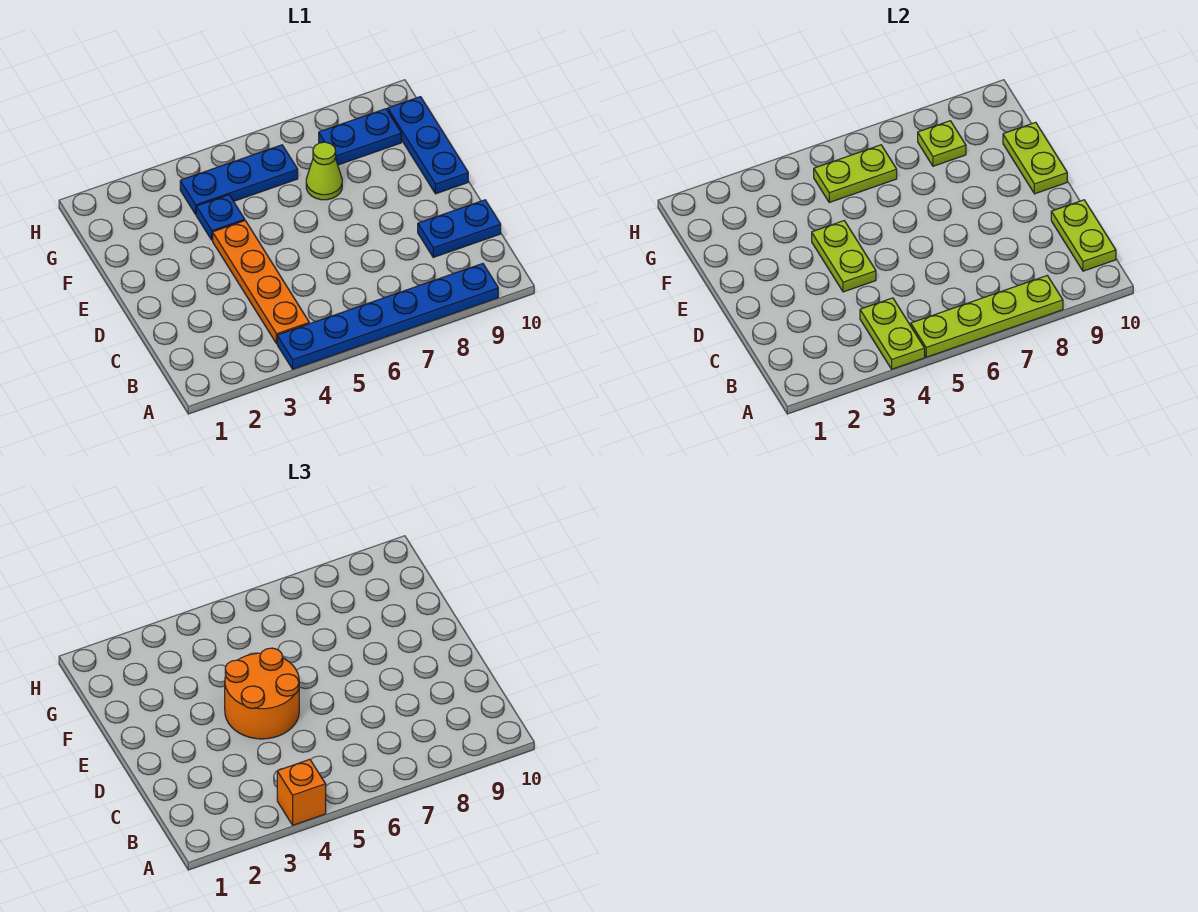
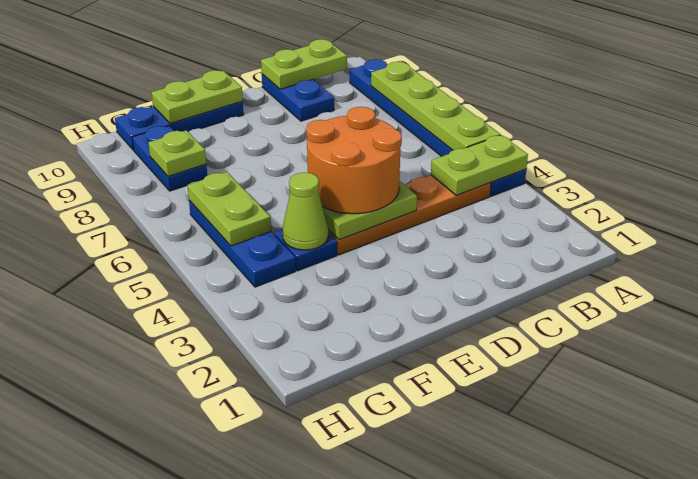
orange brick A4 level 3 -> none
lime cone F7 level 1 -> lime cone F4 level 2

